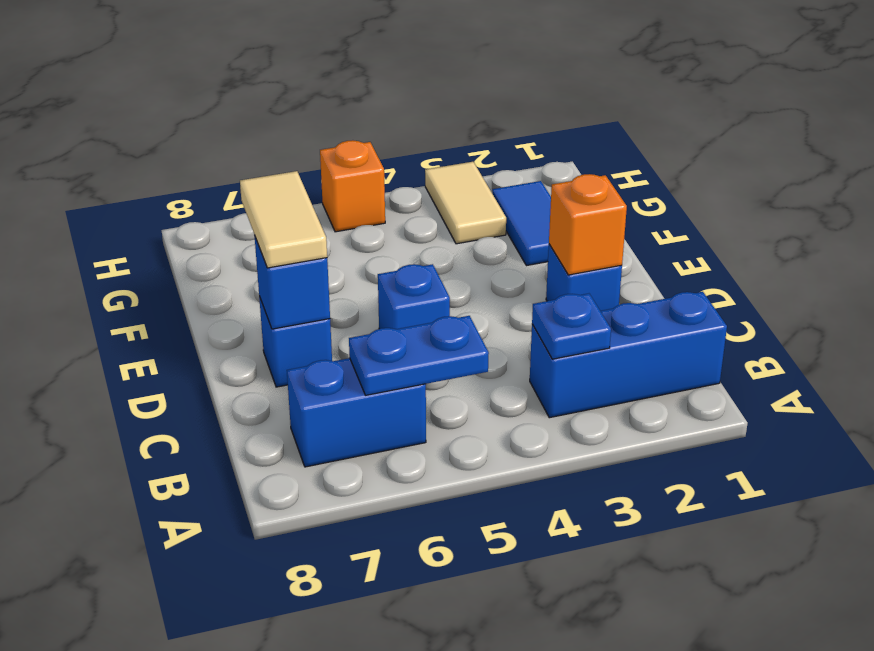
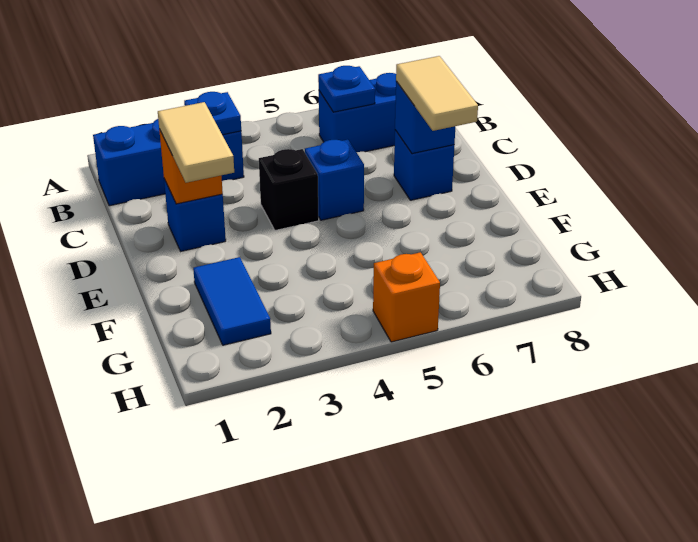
blue plate B5:B6 level 2 -> blue plate B6 level 2
none -> black brick D4 level 1
tan tile G3:H3 level 1 -> tan tile D2:E2 level 3

